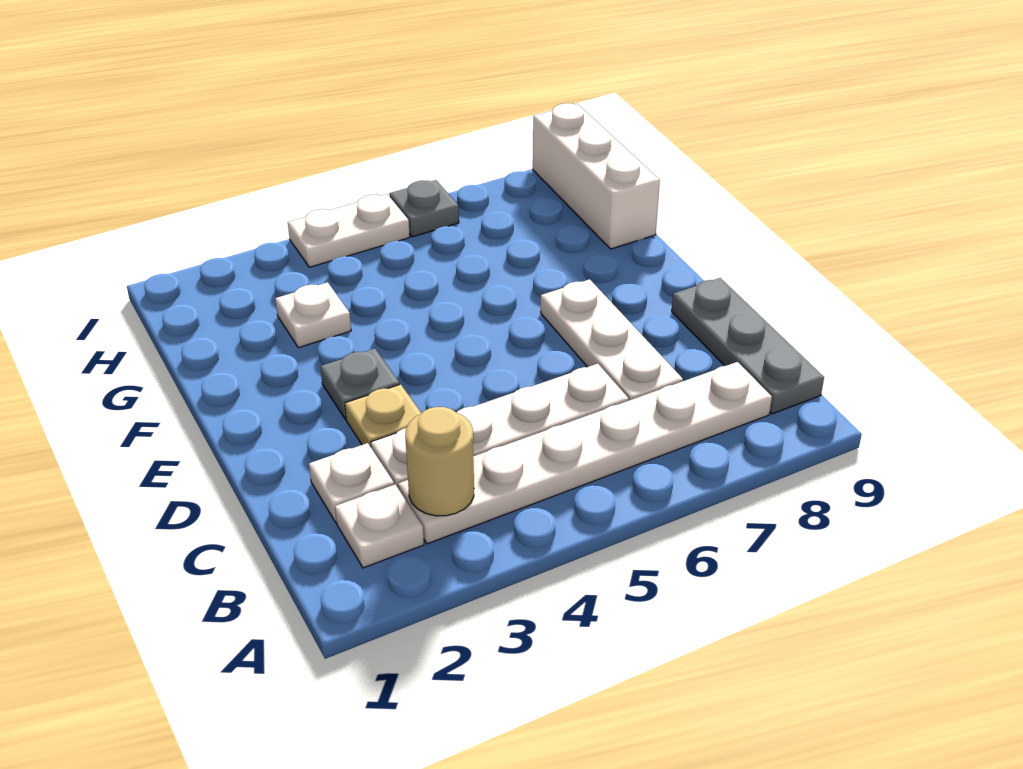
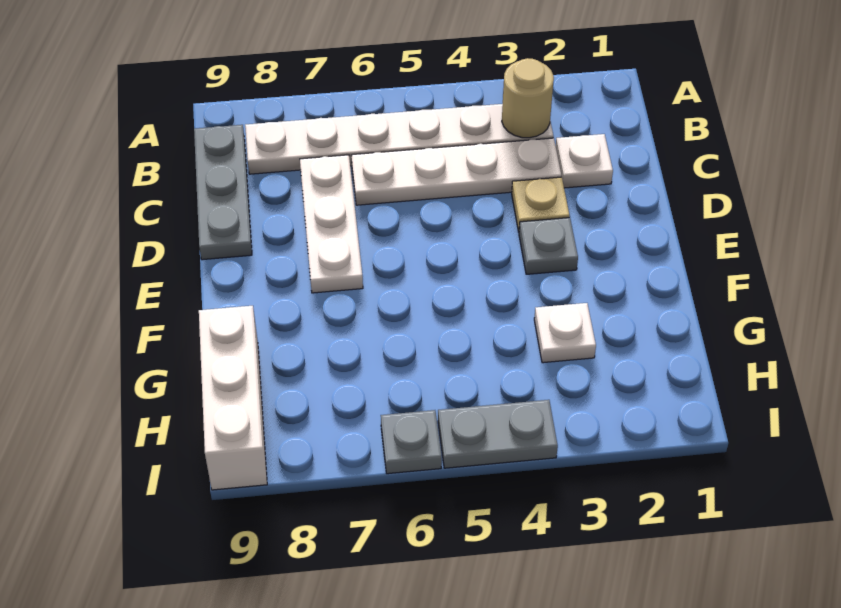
white plate B2 level 1 -> none
white plate I4:I5 level 1 -> grey plate I4:I5 level 1

